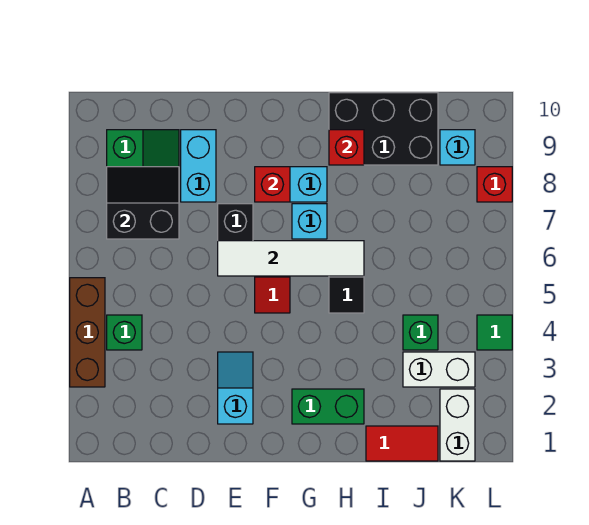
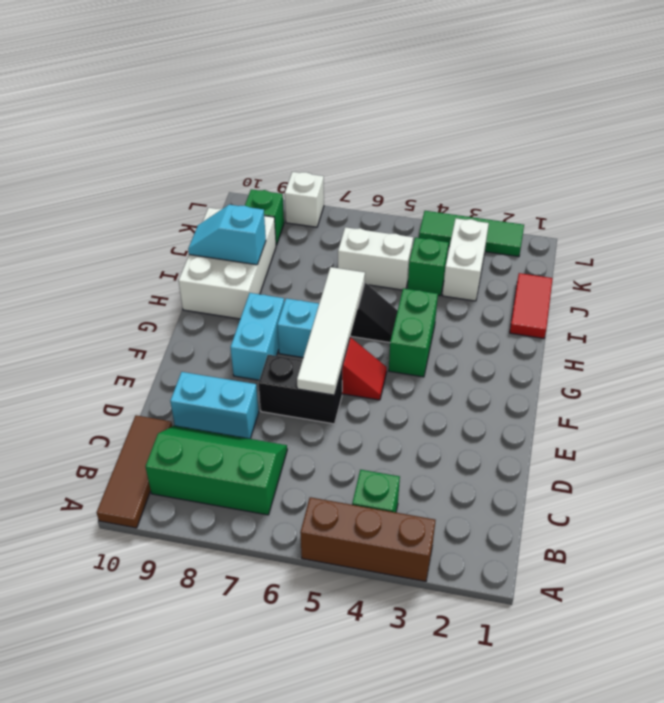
none -> brown tile A10:C10 level 1
black slope B7:C8 level 2 top 7 -> none
cyan slope E2:E3 level 1 top 2 -> cyan slope I9:I10 level 2 top 9
red brick F8 level 2 -> none
green brick G2:H2 level 1 -> green brick G4:H4 level 1
black brick H9:J10 level 1 -> white brick H9:J10 level 1
red brick H9 level 2 -> none
white brick K1:K2 level 1 -> white brick J5:J6 level 1
cyan brick K9 level 1 -> green brick K9 level 1
green tile L4 level 1 -> green tile L2:L4 level 1
red brick L8 level 1 -> white brick L8 level 1

